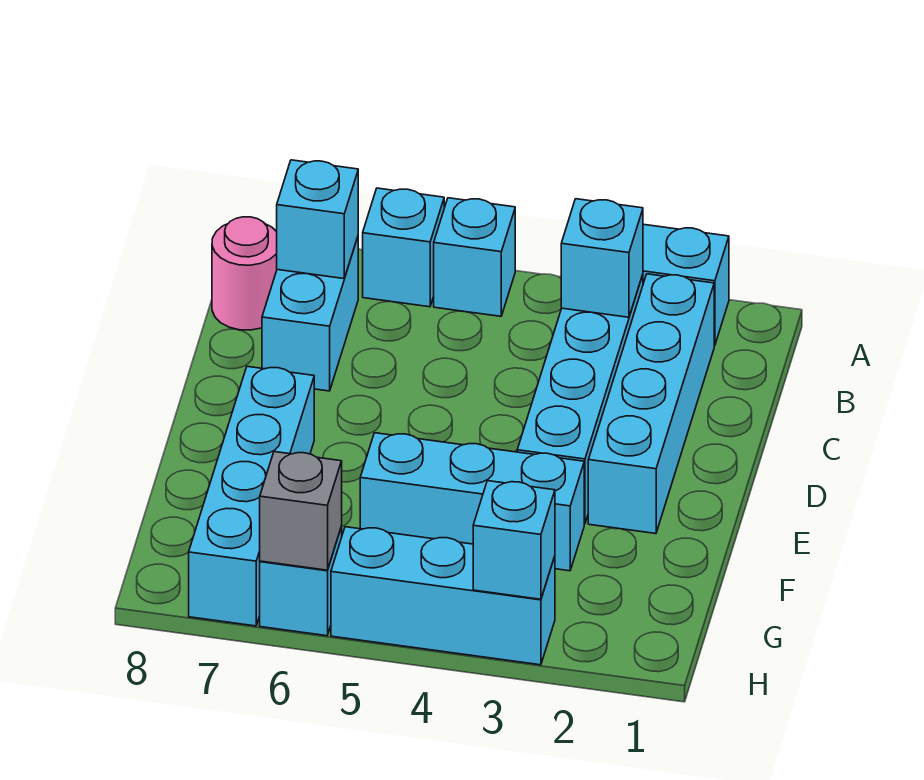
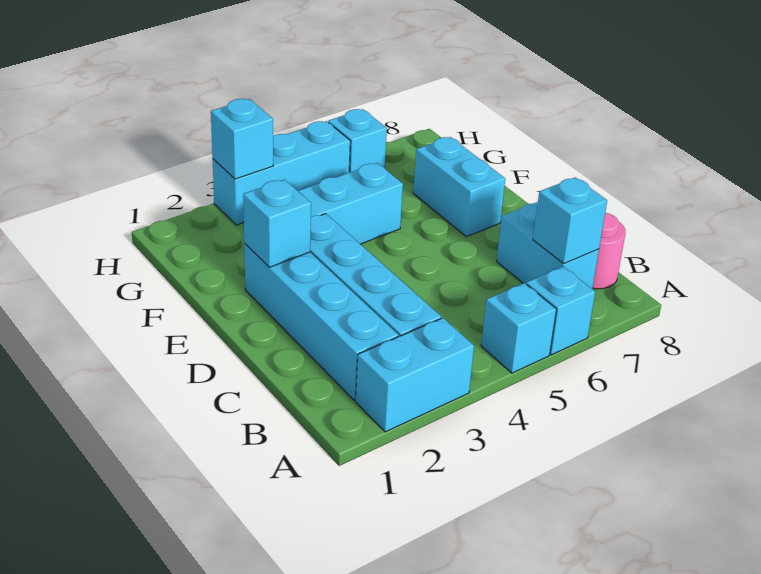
cyan brick B3 level 2 -> cyan brick E2 level 2
cyan brick E7:H7 level 1 -> cyan brick E7:F7 level 1
grey brick H6 level 2 -> none

